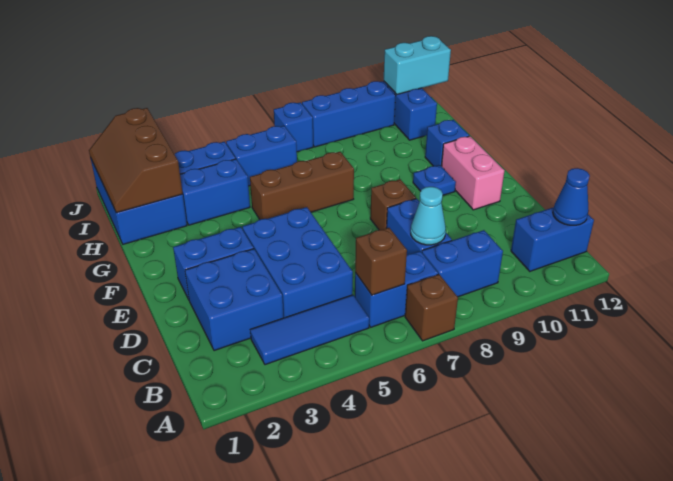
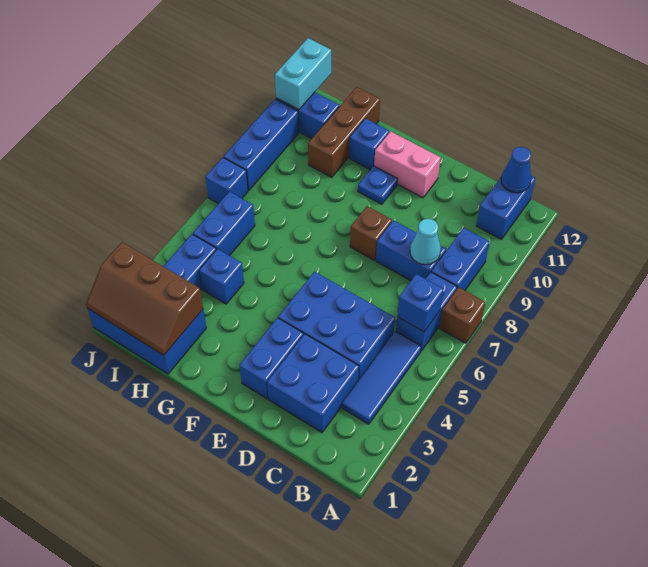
brown brick B6 level 2 -> blue brick B6 level 2
brown brick G5:G7 level 1 -> brown brick H10:H12 level 1
blue brick H3:H4 level 1 -> blue brick H4 level 1

